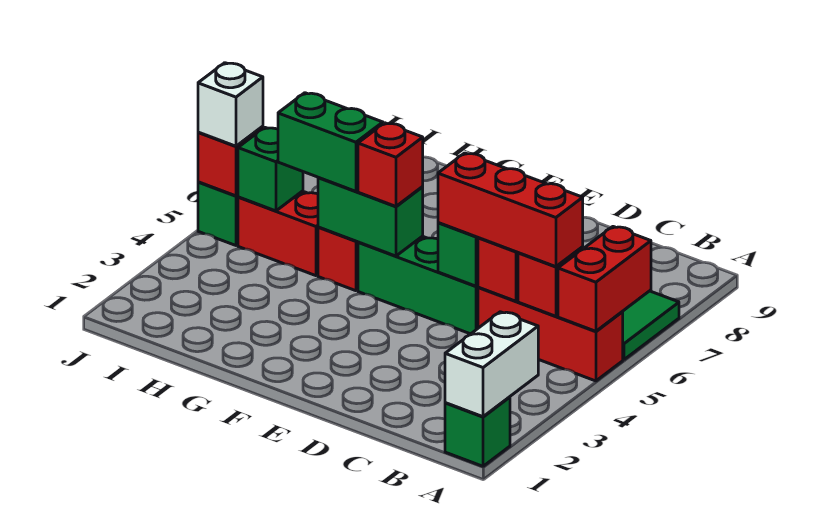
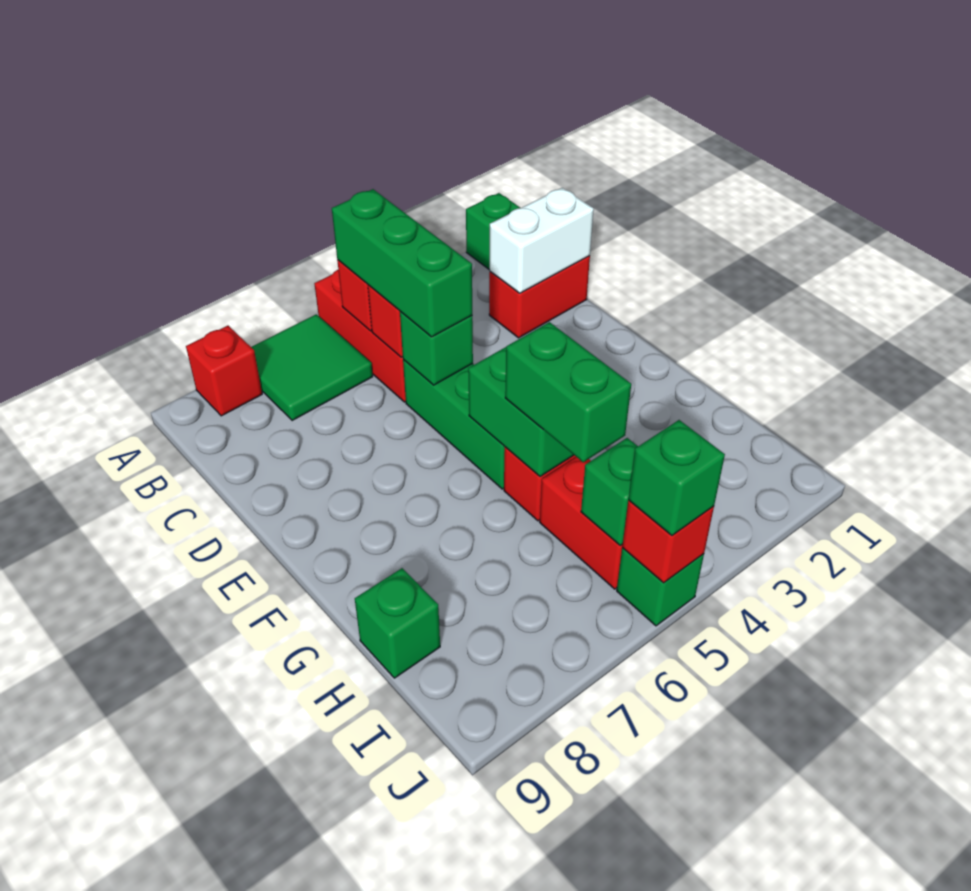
white brick A1:A2 level 2 -> white brick C1:C2 level 2
red brick A5:A6 level 2 -> red brick C1:C2 level 1
red brick B5:D5 level 3 -> green brick B5:D5 level 3
red brick F5 level 3 -> red brick A8 level 1
none -> green brick H9 level 1
white brick J5 level 3 -> green brick J5 level 3

